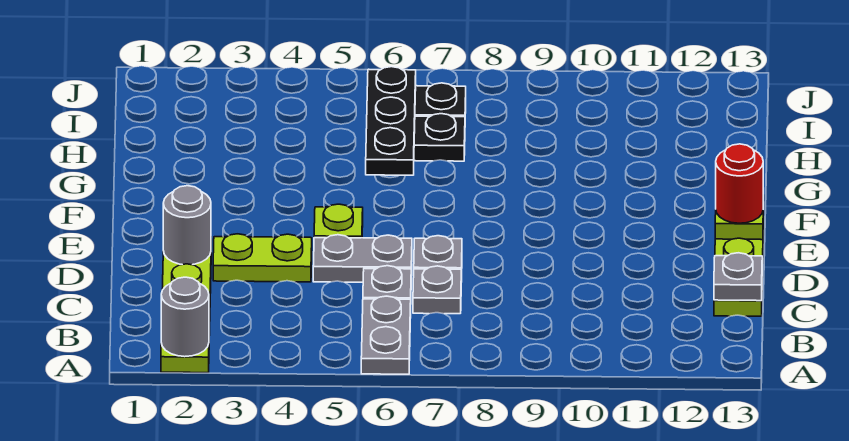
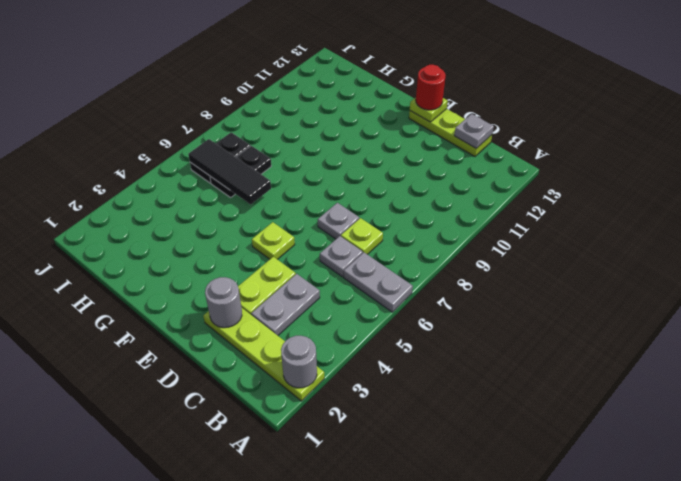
grey plate C7 level 1 -> lime plate C7 level 1
grey plate D5:D6 level 1 -> grey plate C3:C4 level 1
black plate G6:I6 level 2 -> black tile G6:I6 level 2

